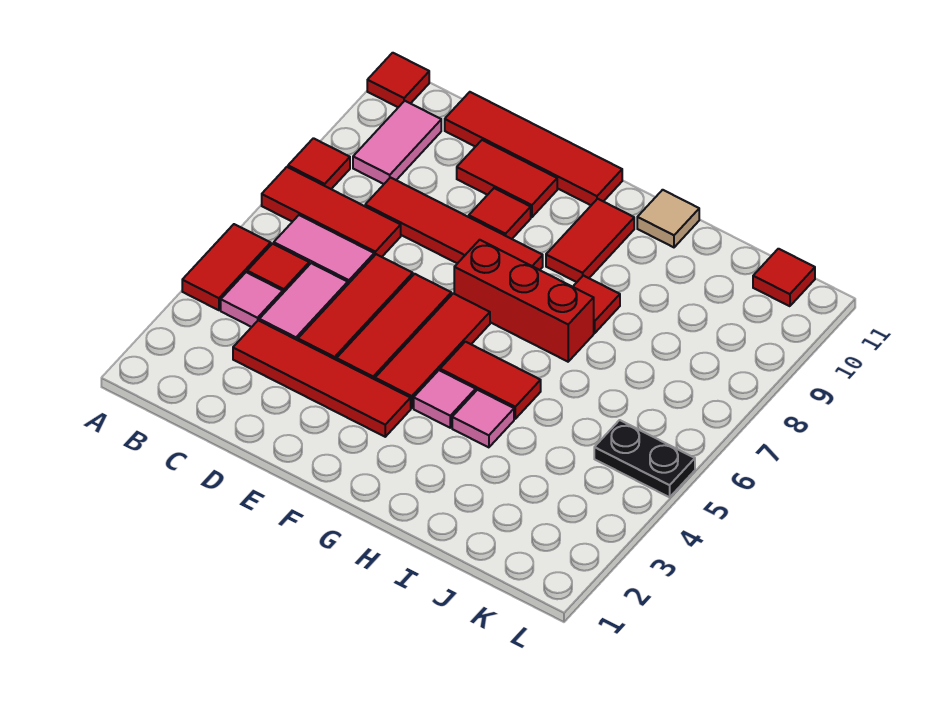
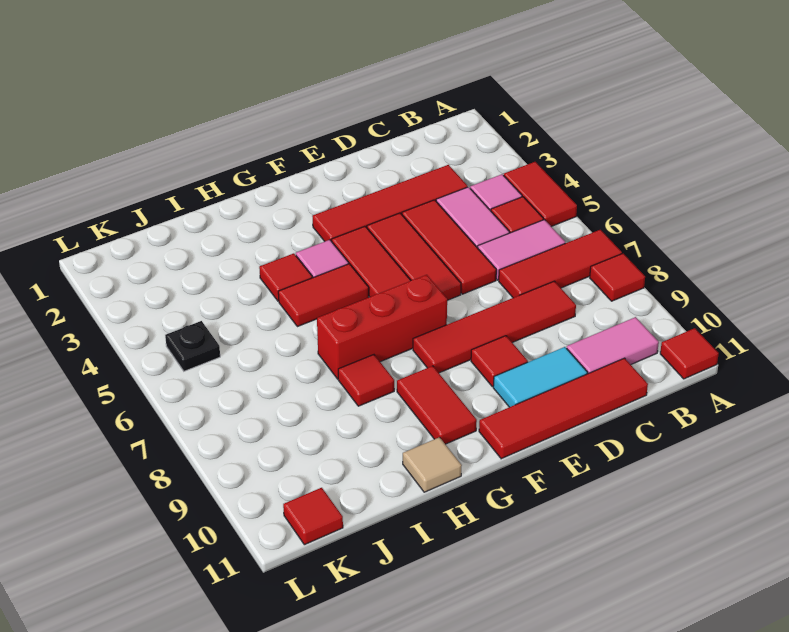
pink tile B9:B10 level 1 -> pink tile B10:C10 level 1
red tile D10:E10 level 1 -> cyan tile D10:E10 level 1
pink tile H4 level 1 -> red tile H4 level 1
black plate K5:L5 level 1 -> black plate K5 level 1

